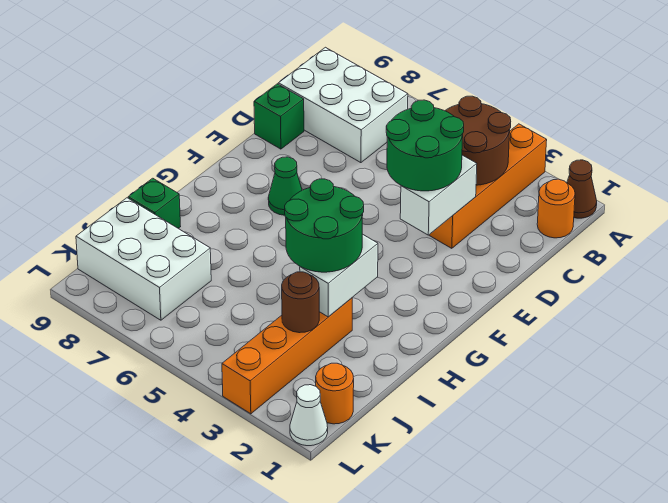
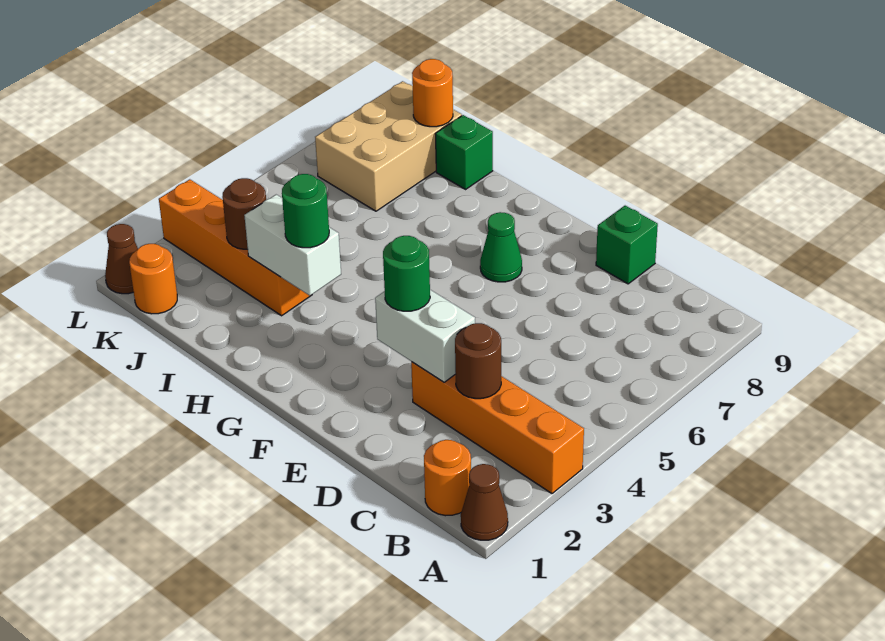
brown round brick B3:C4 level 2 -> brown round brick C3 level 2
white brick B7:C9 level 1 -> none
green round brick D3:E4 level 3 -> green round brick E3 level 3
green round brick H3:I4 level 3 -> green round brick H3 level 3
white brick J7:K9 level 1 -> tan brick J7:K9 level 1
none -> orange round brick J9 level 2
white cone L1 level 1 -> brown cone L1 level 1

